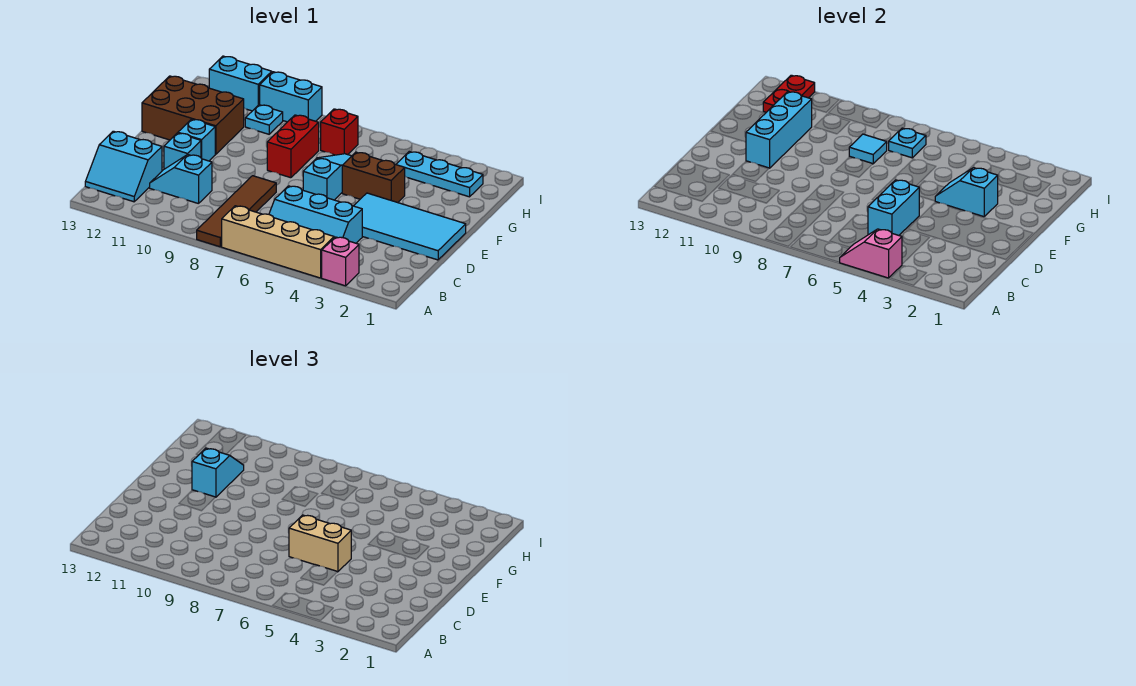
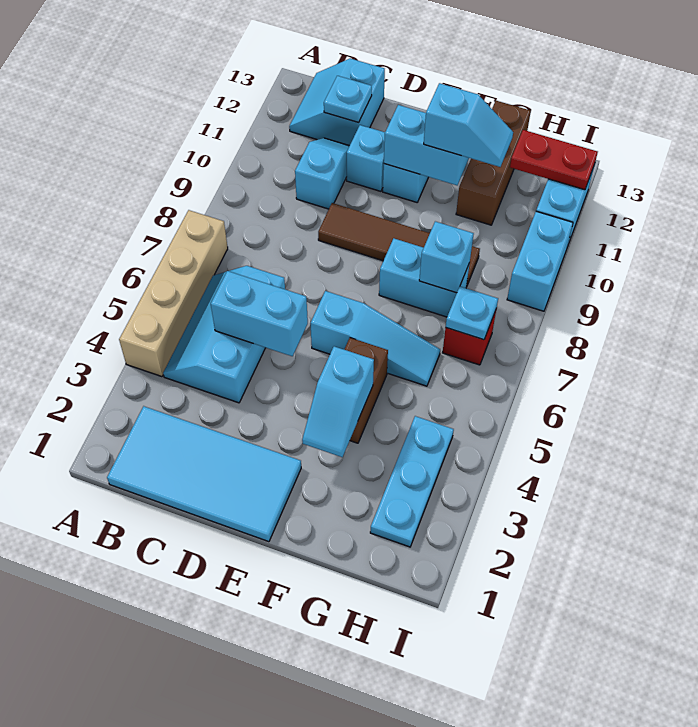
pink brick A3 level 1 -> none
pink slope A4:A5 level 2 top 4 -> none
brown tile A8:D8 level 1 -> brown tile D9:G9 level 1
cyan tile D1:E4 level 1 -> cyan tile B1:E2 level 1
tan brick D5:D6 level 3 -> none
cyan brick E11:G11 level 2 -> cyan brick E11:F11 level 2
cyan slope F3:F4 level 2 top 3 -> cyan slope F3:F4 level 2 top 4
red brick F8:G8 level 1 -> cyan brick F8:G8 level 1
brown brick F11:G13 level 1 -> brown brick G11:G13 level 1
cyan tile G8 level 2 -> cyan brick G8 level 2
cyan plate H10 level 1 -> cyan plate C12 level 2

